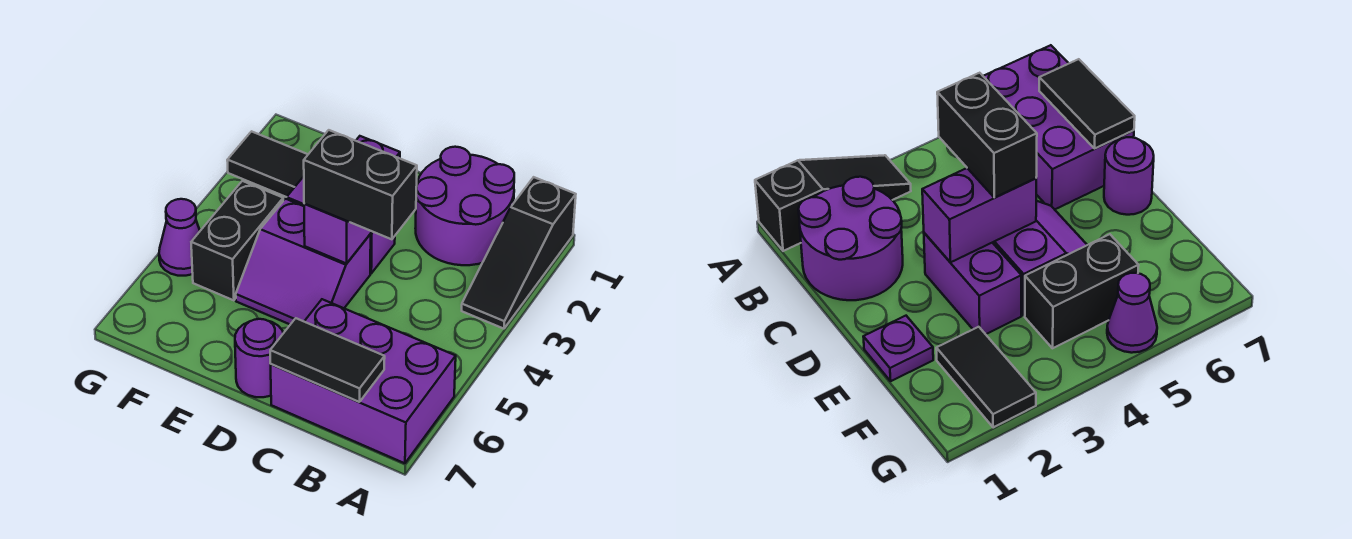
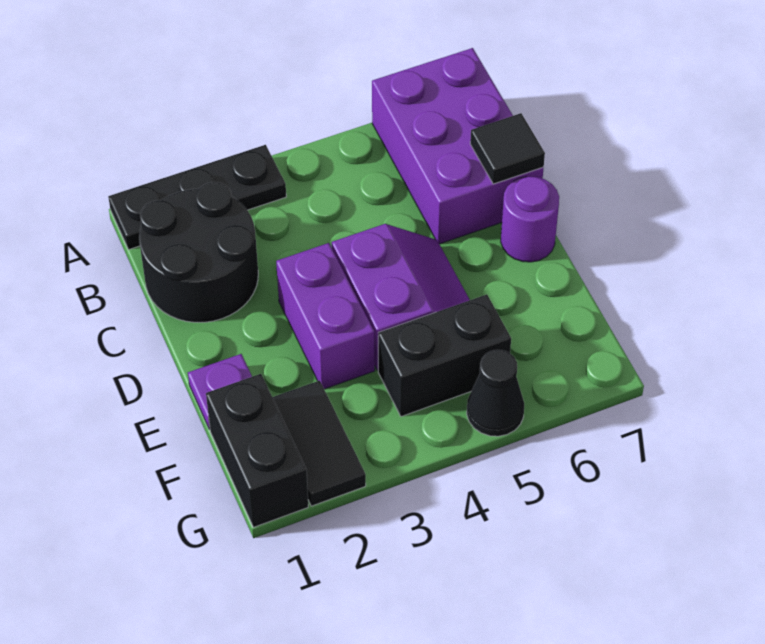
black slope A1:A3 level 1 top 1 -> black plate A1:A3 level 1
purple round brick B1:C2 level 1 -> black round brick B1:C2 level 1
black tile B7:C7 level 2 -> black tile C7 level 2
black brick C4:D4 level 3 -> black brick F1:G1 level 1
purple brick D3:D4 level 2 -> none
purple cone G5 level 1 -> black cone G5 level 1

